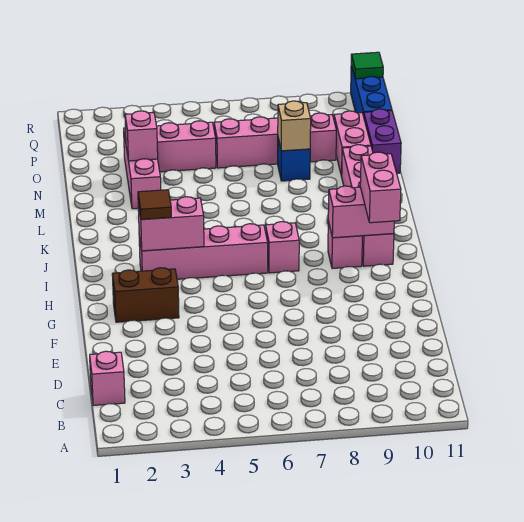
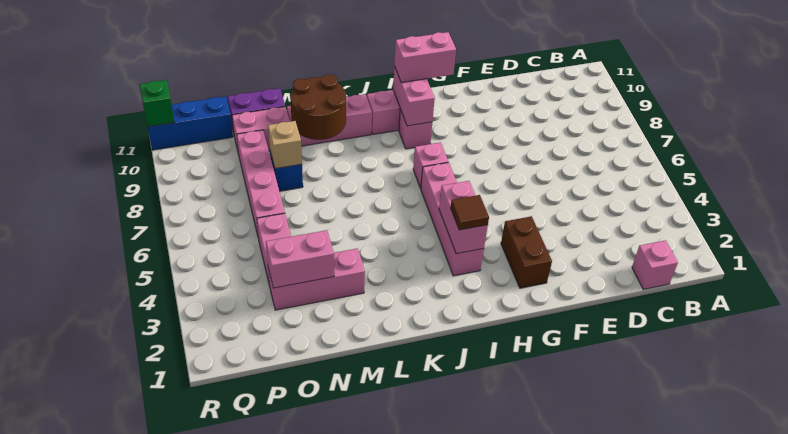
none -> brown round brick L9:M10 level 2
pink brick N3 level 2 -> pink brick N3:O3 level 2
green tile R11 level 2 -> green brick R11 level 2

